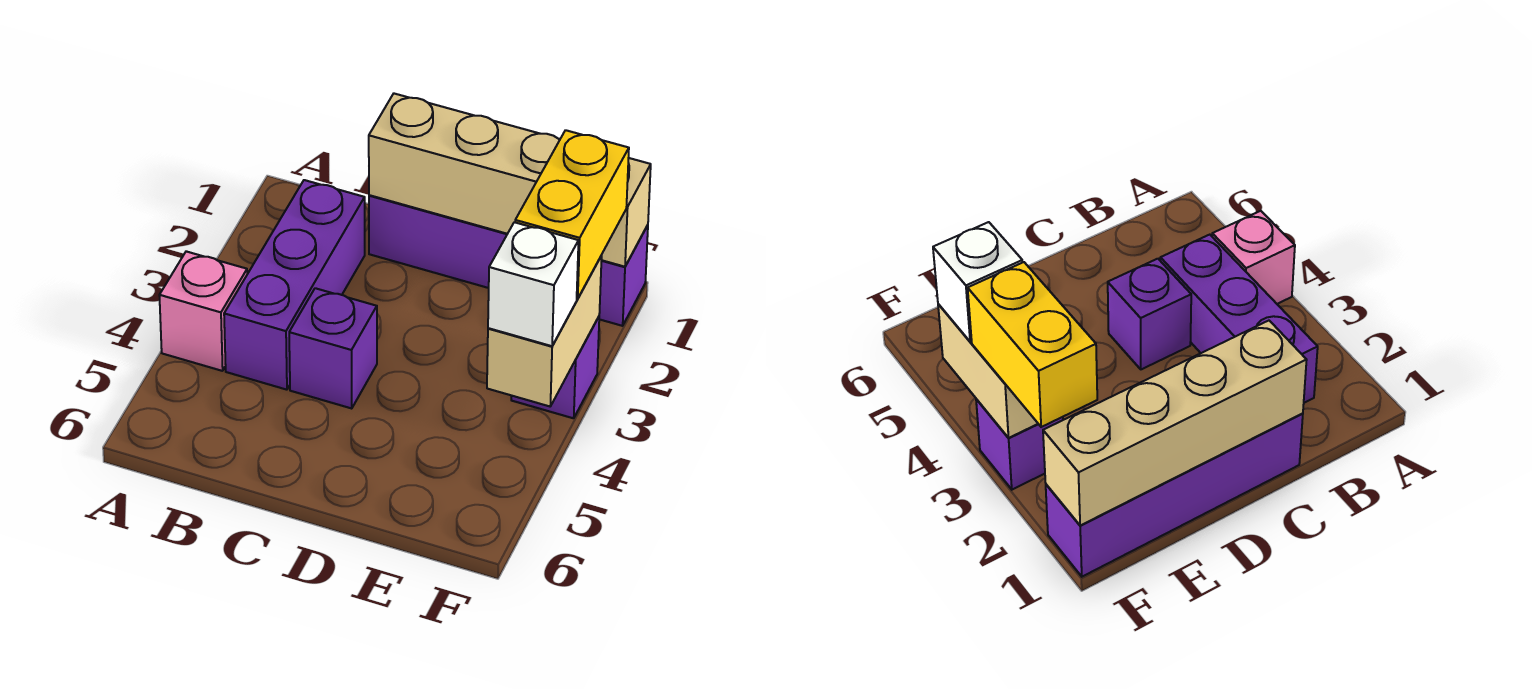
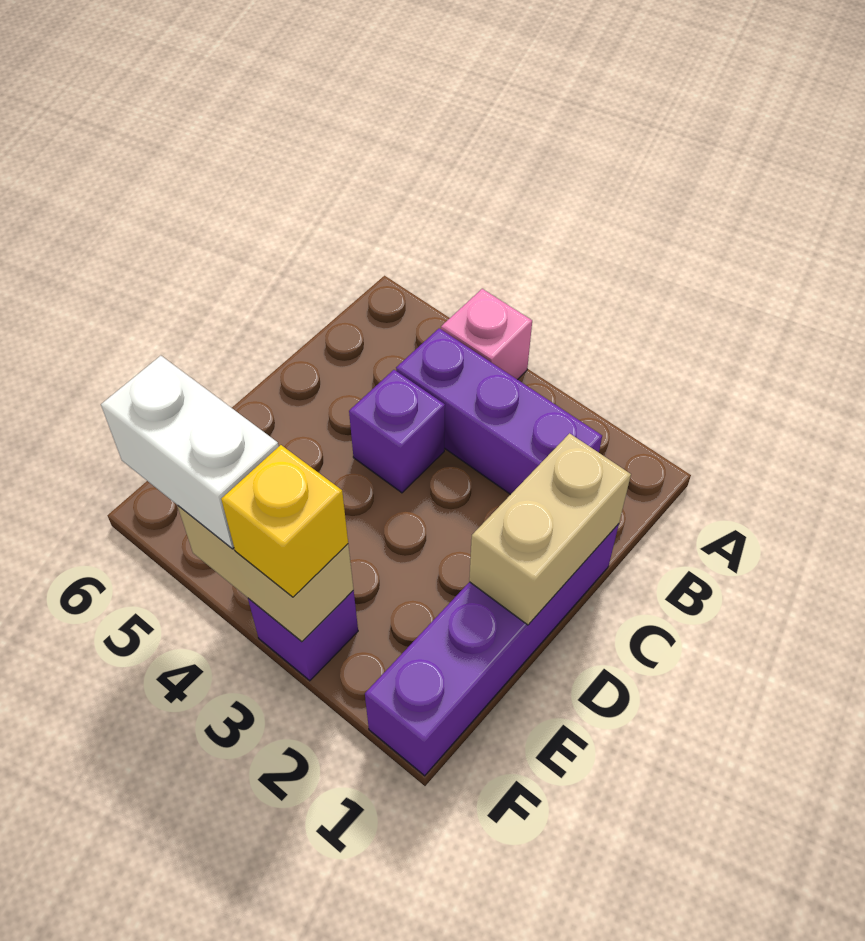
tan brick C1:F1 level 2 -> tan brick C1:D1 level 2
yellow brick F2:F3 level 3 -> yellow brick F3 level 3
white brick F4 level 3 -> white brick F4:F5 level 3

